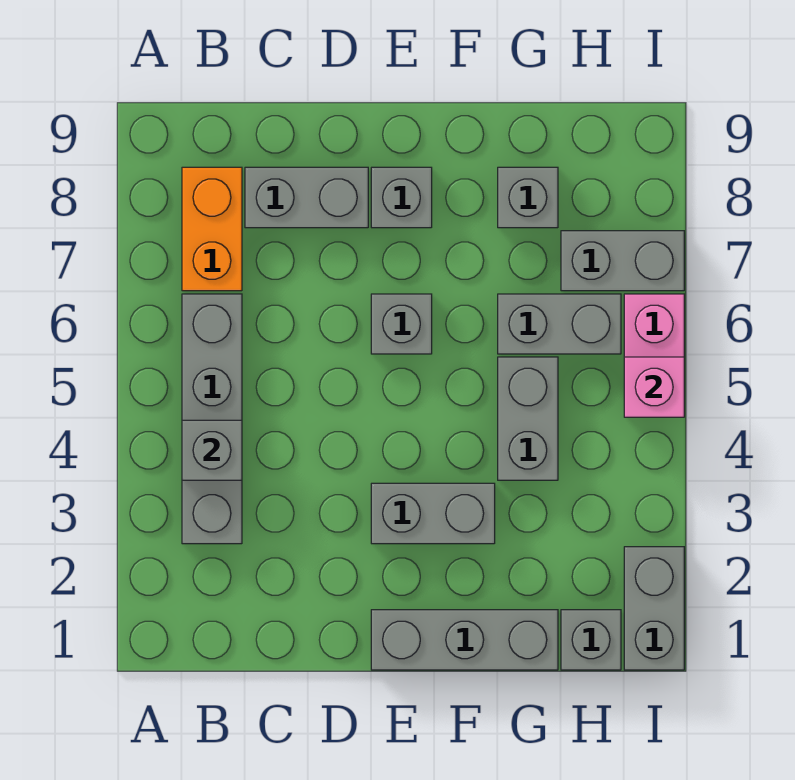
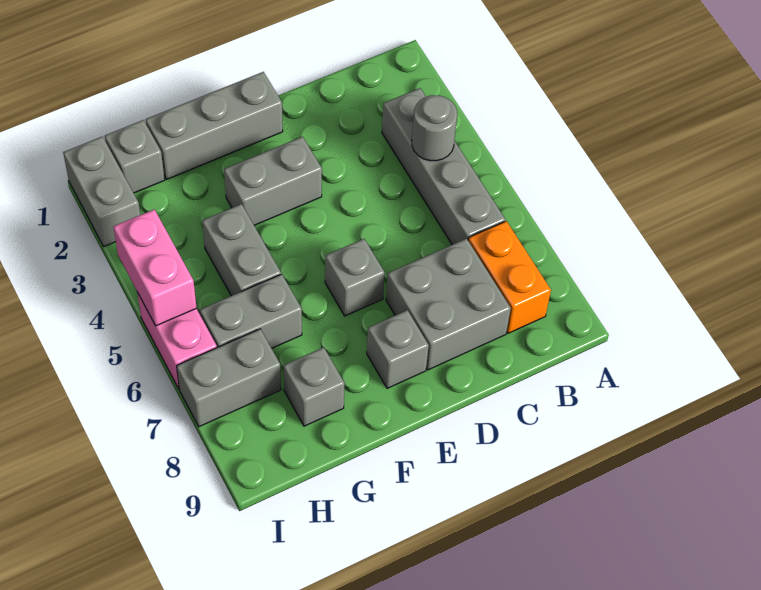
grey brick B4 level 2 -> grey round brick B4 level 2
grey brick C8:D8 level 1 -> grey brick C7:D8 level 1
pink brick I5 level 2 -> pink brick I4:I5 level 2

